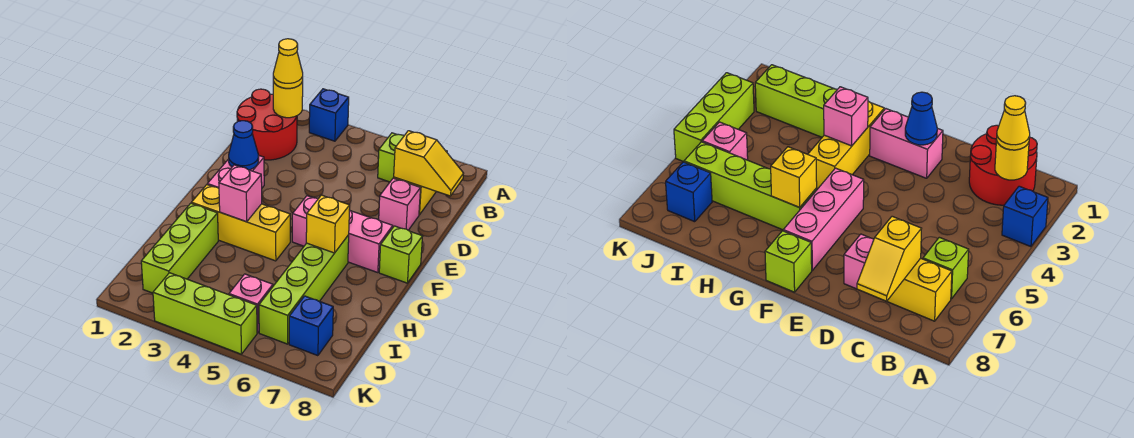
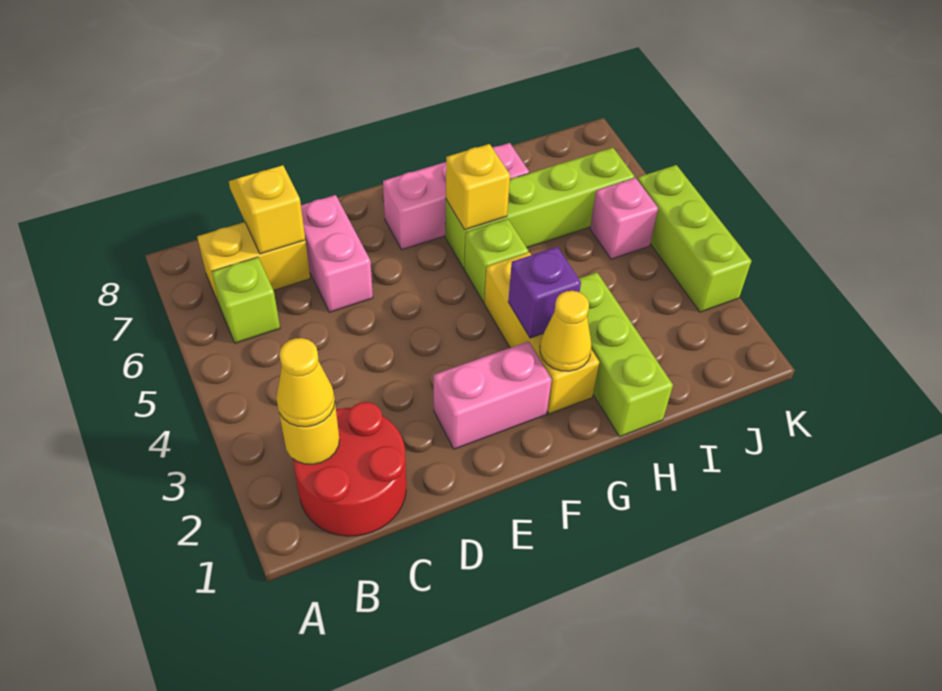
blue brick A3 level 1 -> none
pink brick D7 level 1 -> pink brick D6:D7 level 1
blue cone E2 level 2 -> none
pink brick F5:F7 level 1 -> pink brick F7:H7 level 1
lime brick F8 level 1 -> lime brick G5 level 1
none -> yellow cone G2 level 2
pink brick G3 level 2 -> purple brick G3 level 2
lime brick H2:J2 level 1 -> lime brick H1:H3 level 1
blue brick J7 level 1 -> none

